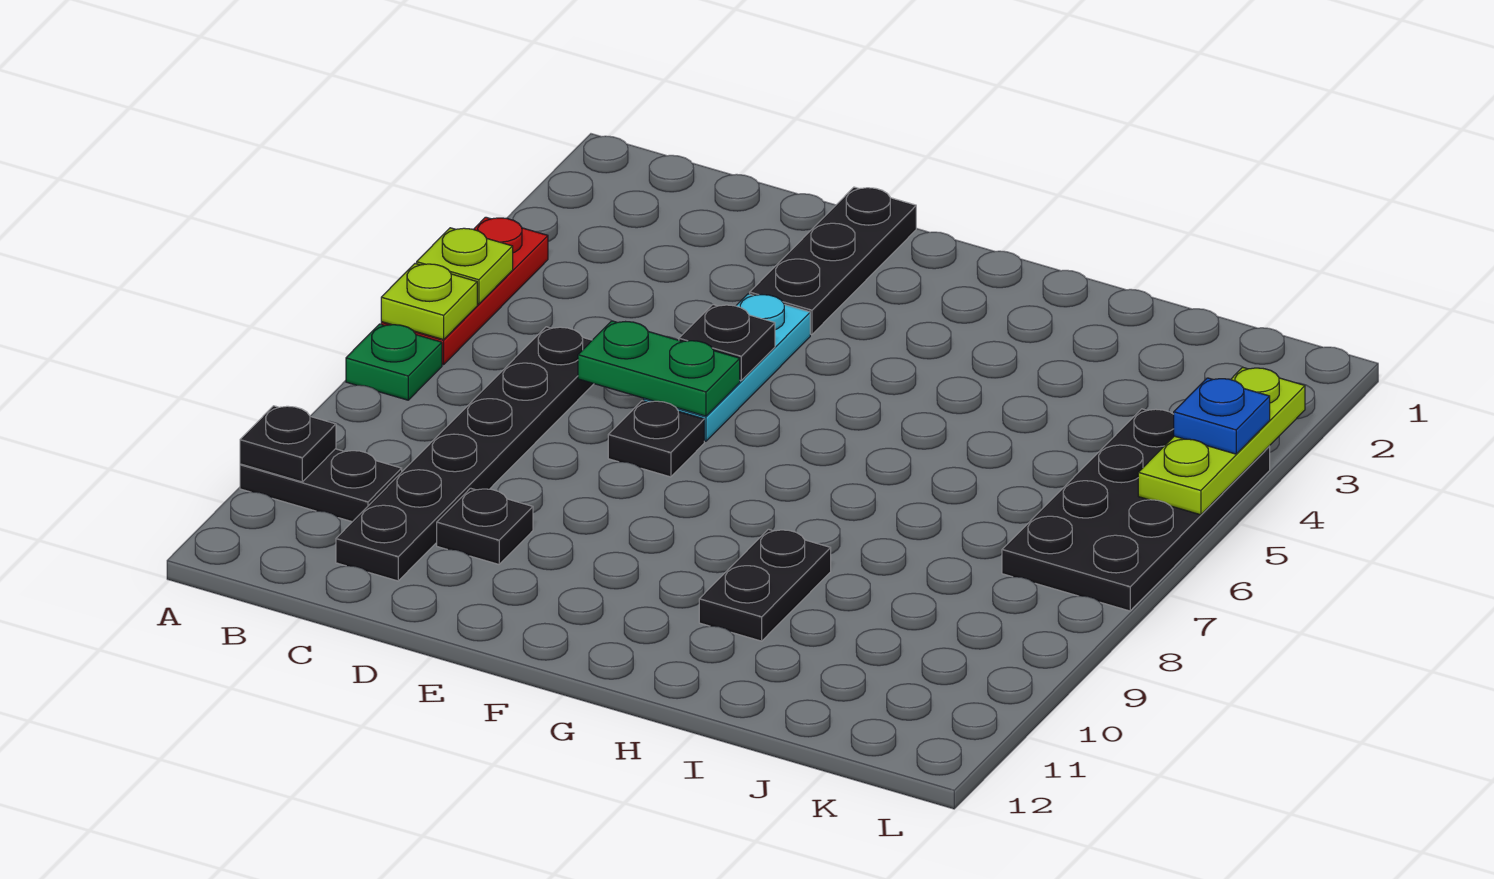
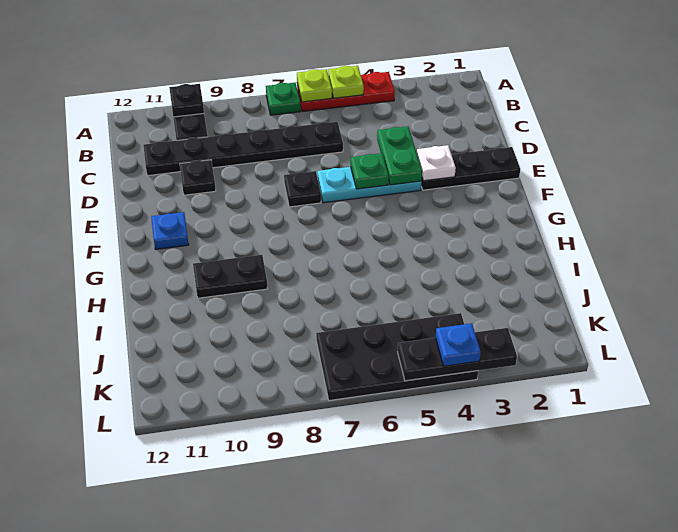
green plate D6:E6 level 2 -> green plate D4:E4 level 2
none -> white plate E3 level 2
black plate E5 level 2 -> green plate E5 level 2
none -> blue plate F11 level 1
lime plate L3:L5 level 2 -> black plate L3:L5 level 2

